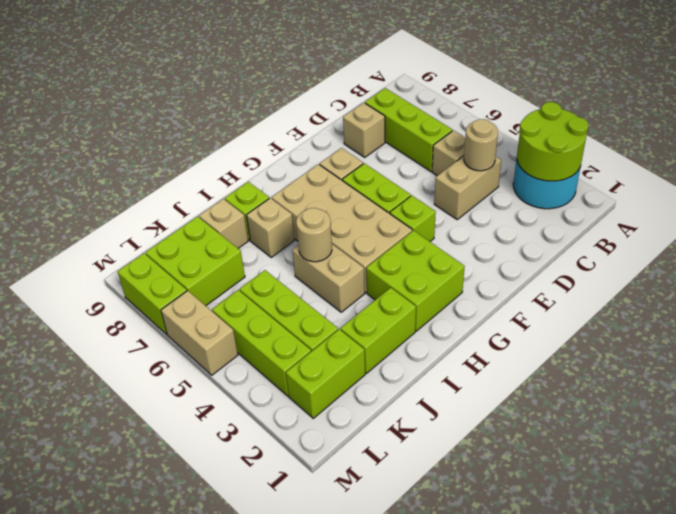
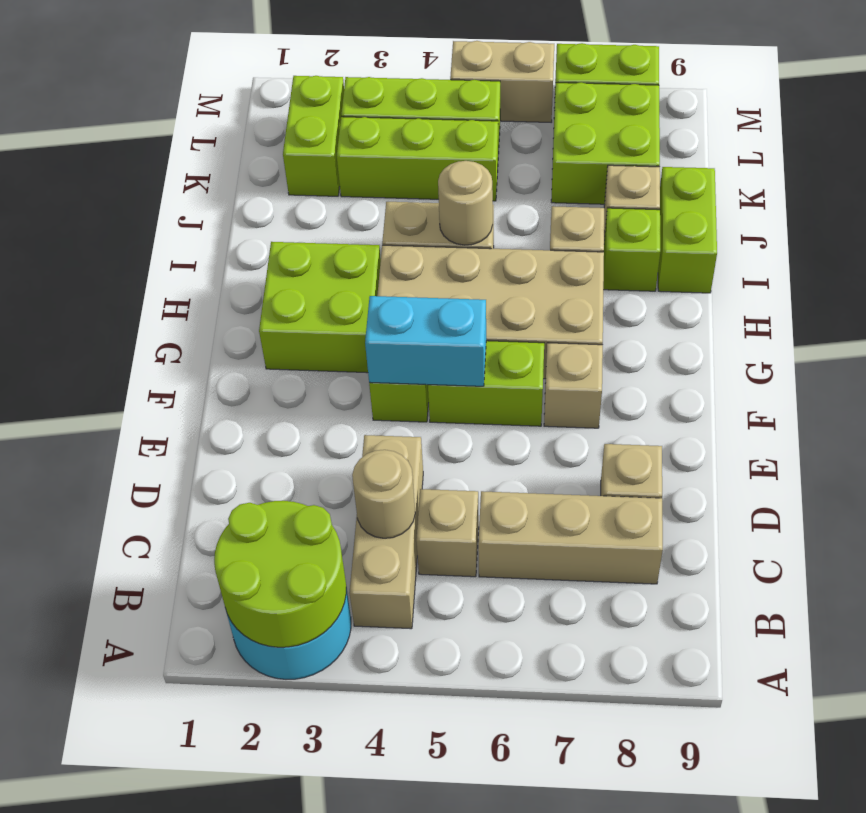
tan brick C4:D4 level 1 -> tan brick B4:D4 level 1
lime brick C6:C8 level 1 -> tan brick C6:C8 level 1
none -> cyan brick F4:F5 level 2
lime brick I2:J2 level 1 -> lime brick I9:J9 level 1

